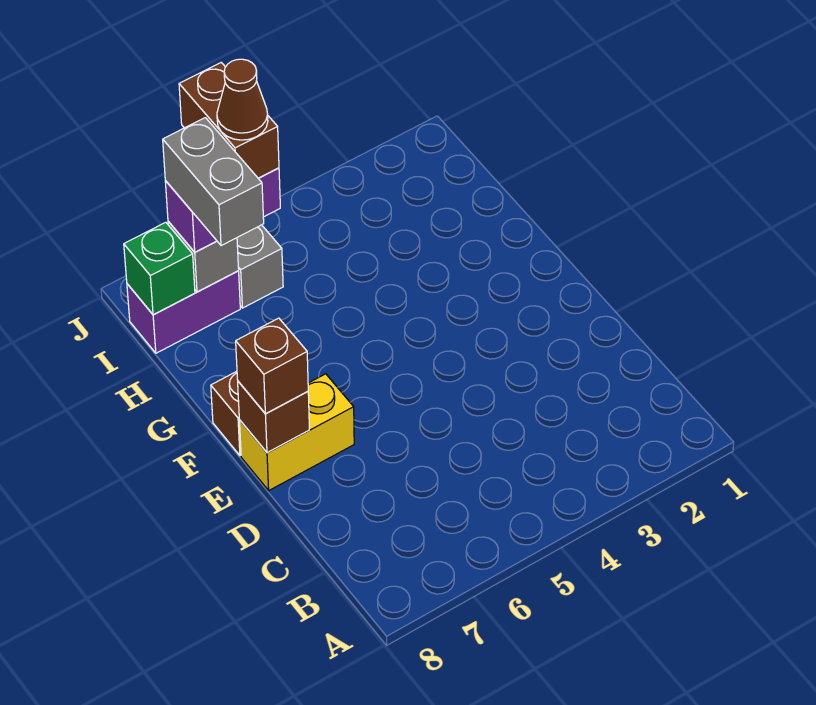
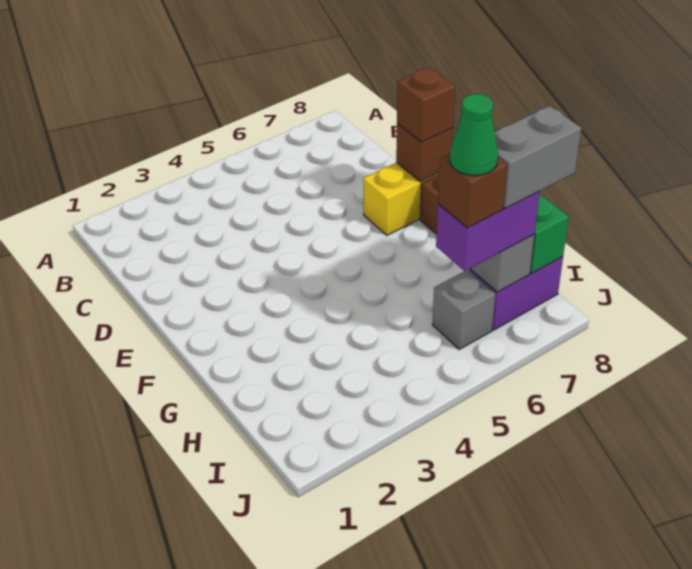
grey brick H7:I7 level 4 -> grey brick I7:I8 level 4
brown brick I6:J6 level 4 -> brown brick I6 level 4
brown cone I6 level 5 -> green cone I6 level 5

